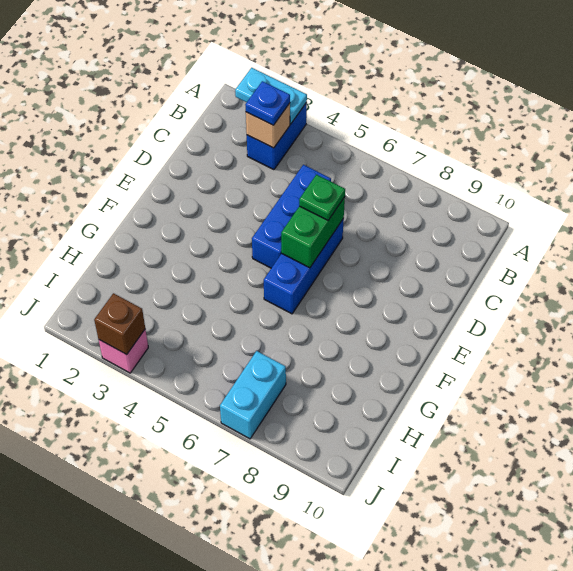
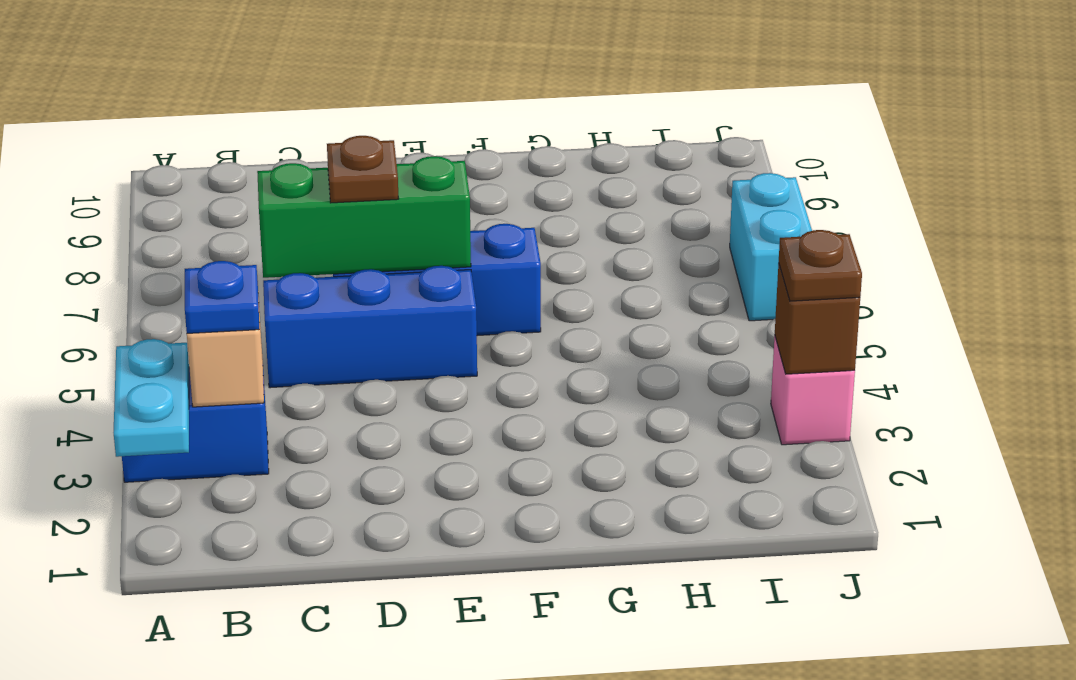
green brick D6:E6 level 2 -> green brick C6:E6 level 2
green plate D6 level 3 -> brown plate D6 level 3
cyan brick I7:J7 level 1 -> cyan brick J6:J7 level 1
none -> brown plate J3 level 3

